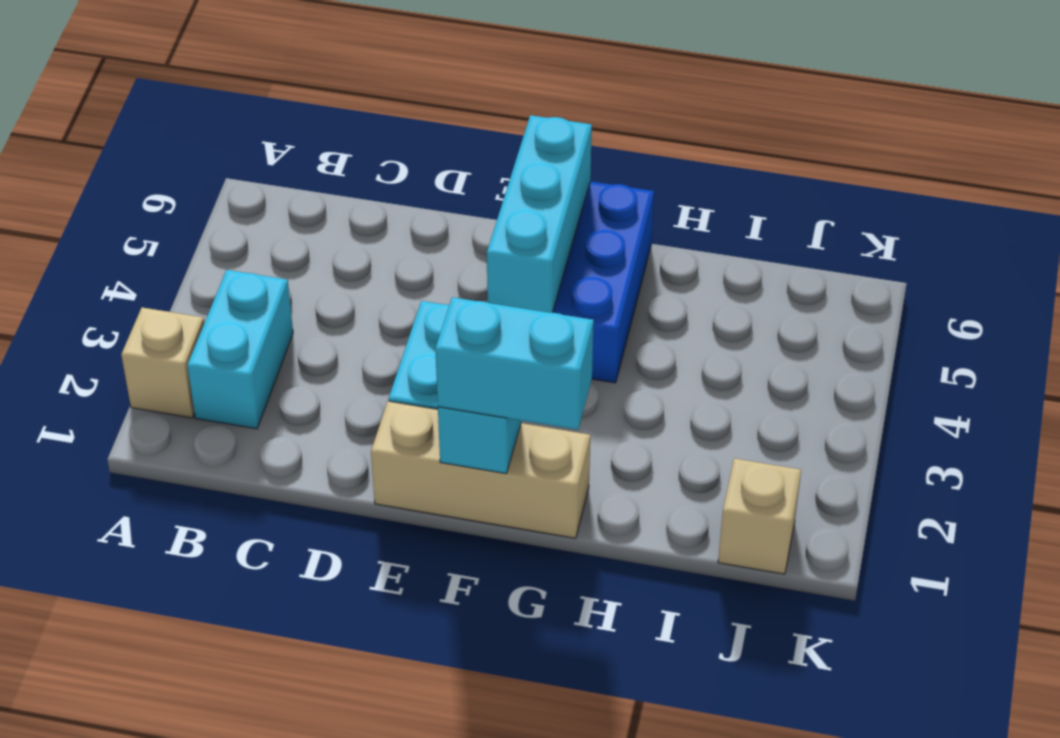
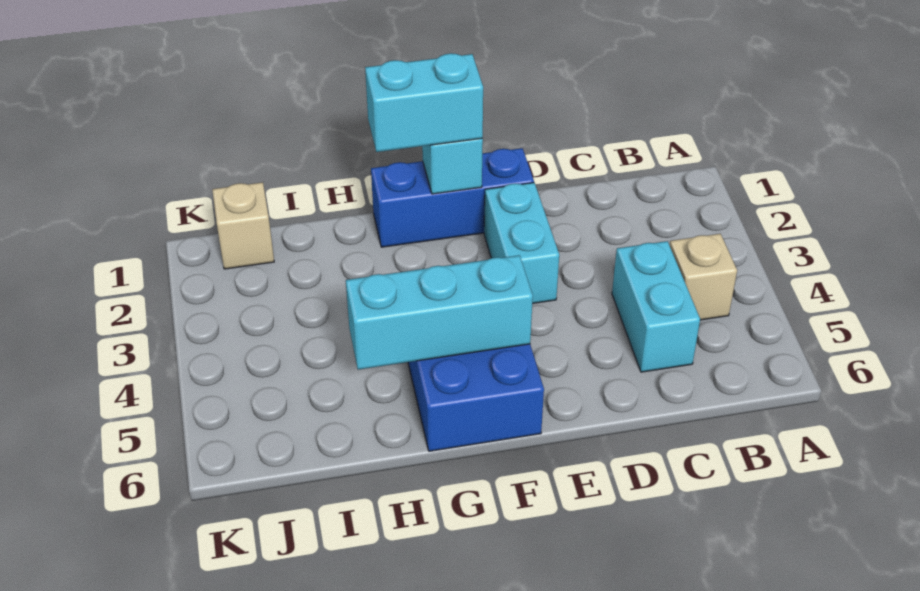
tan brick A2 level 1 -> tan brick B4 level 1
cyan brick B2:B3 level 1 -> cyan brick C4:C5 level 1
tan brick E1:G1 level 1 -> blue brick E1:G1 level 1
cyan brick F4:F6 level 2 -> cyan brick F5:H5 level 2

